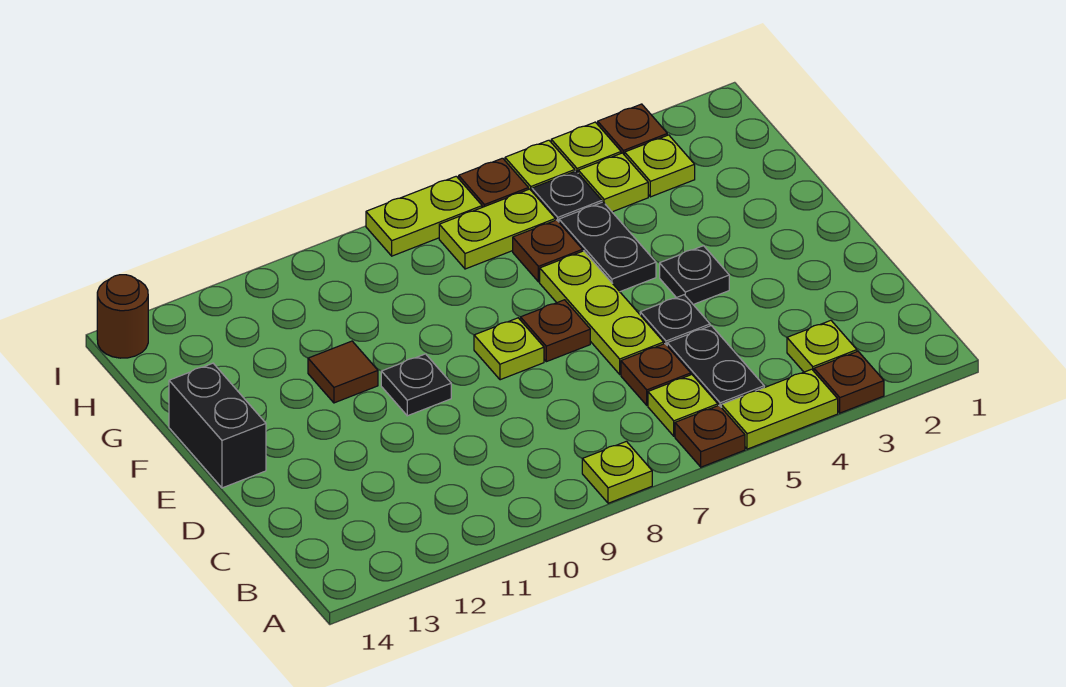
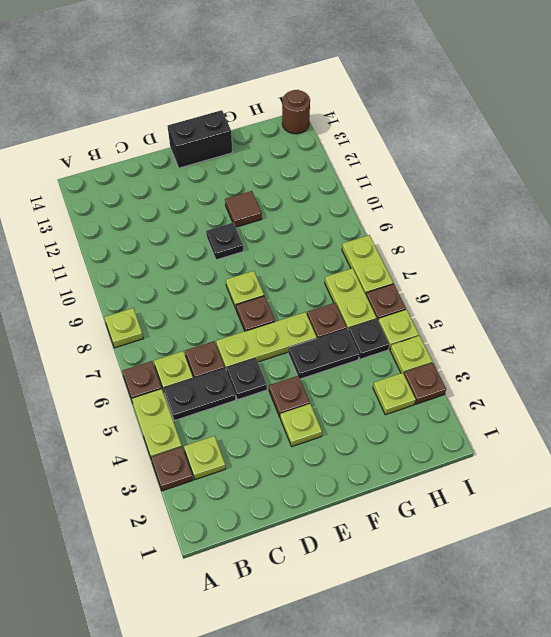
black plate E4 level 1 -> brown plate E4 level 1
lime plate H4 level 1 -> lime plate E3 level 1

